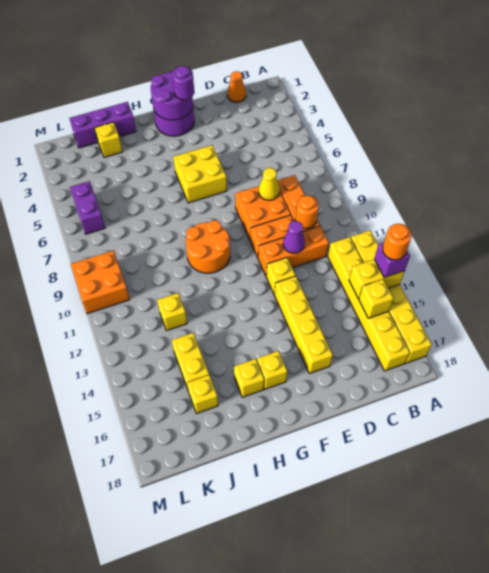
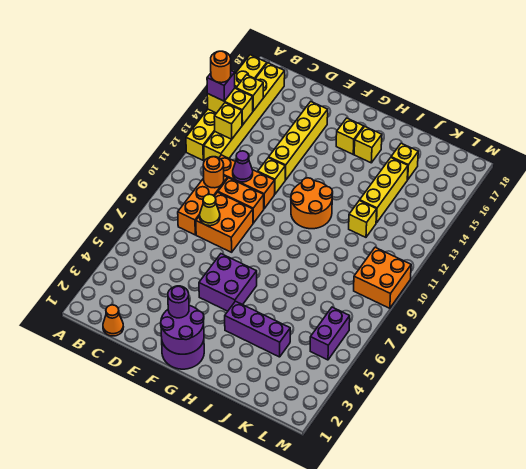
yellow brick F5:G6 level 1 -> purple brick F5:G6 level 1
orange round brick G9:H10 level 1 -> orange round brick G11:H12 level 1
purple brick I1:K1 level 1 -> purple brick H4:J4 level 1
yellow brick J2 level 1 -> yellow brick B13 level 2
yellow brick J14:J15 level 1 -> yellow brick J13:J15 level 1

